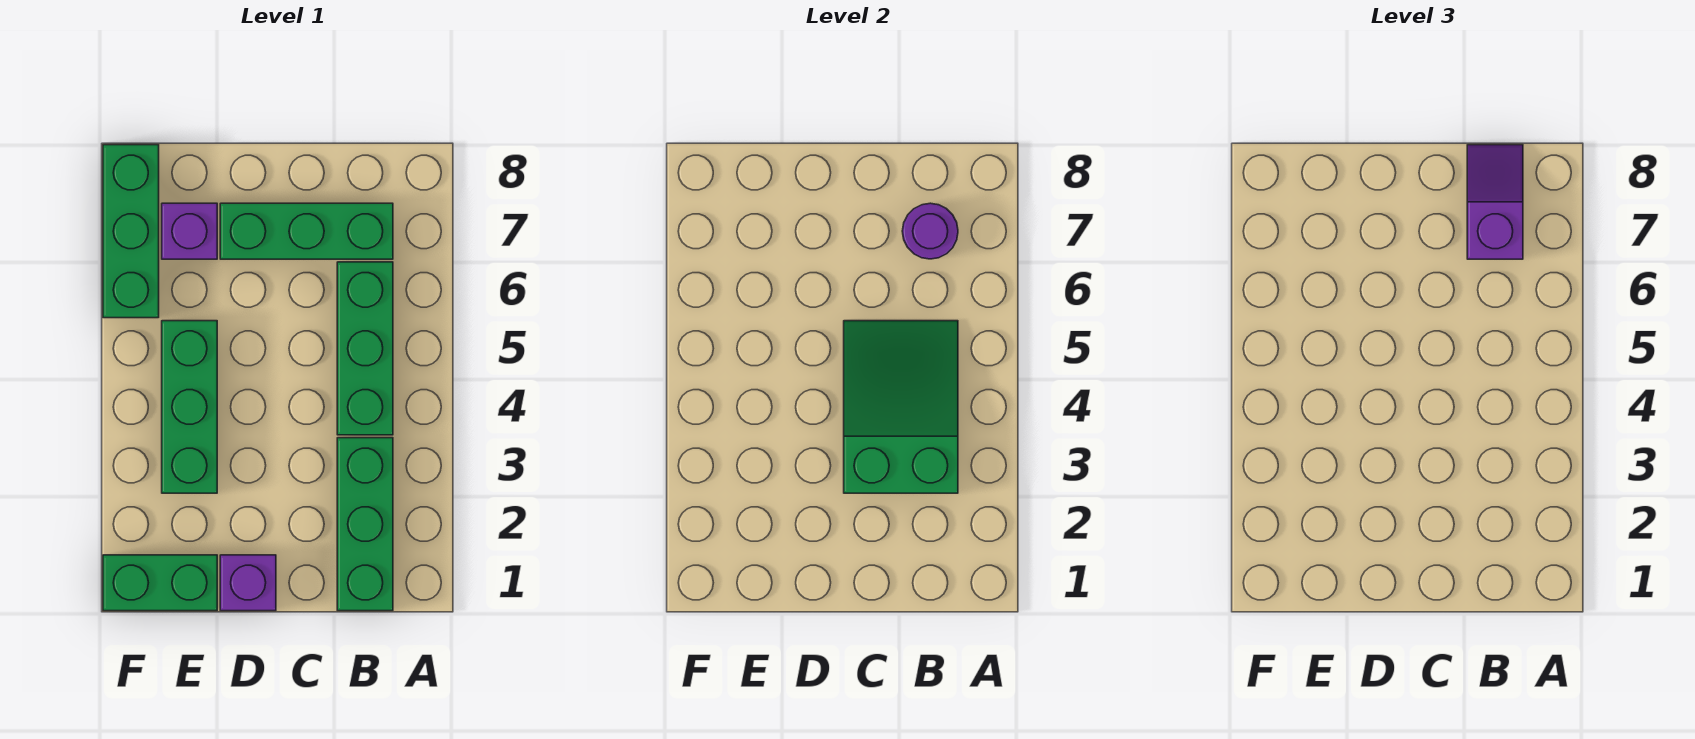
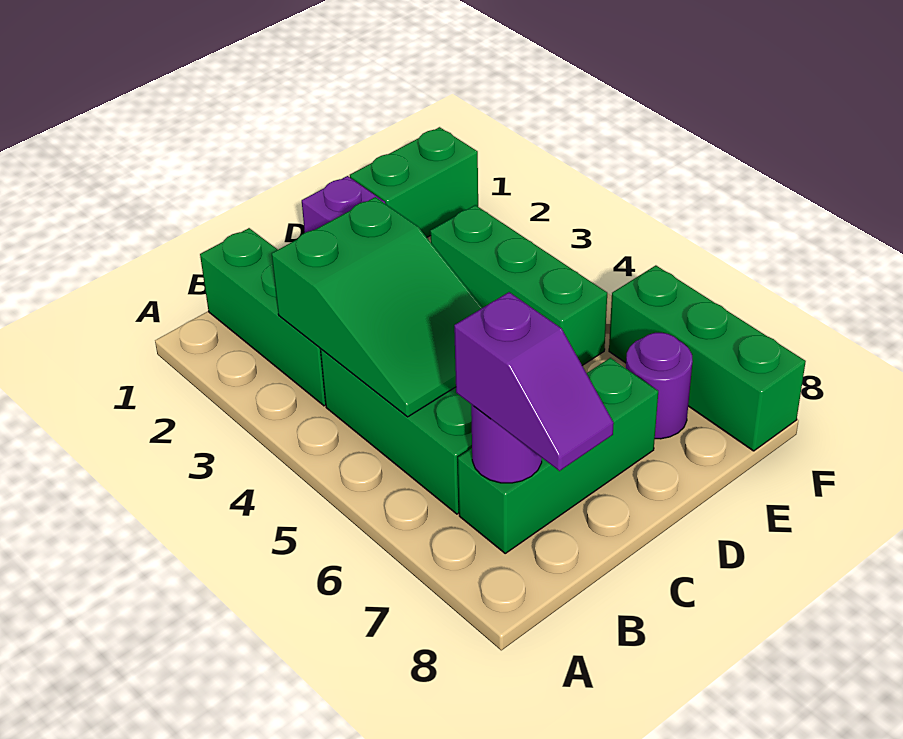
purple brick E7 level 1 -> purple round brick E7 level 1

